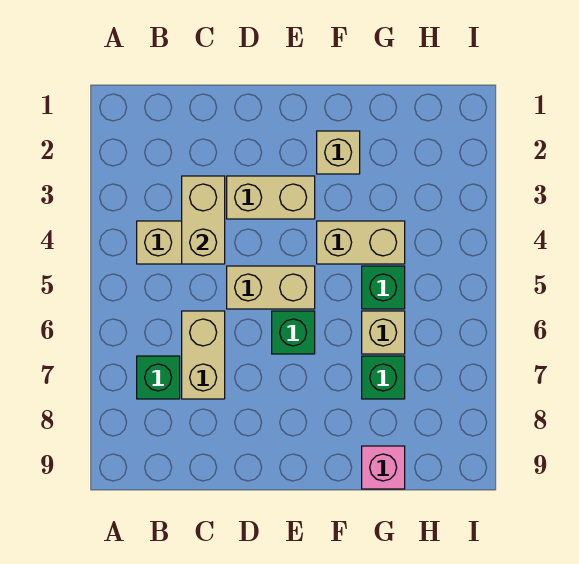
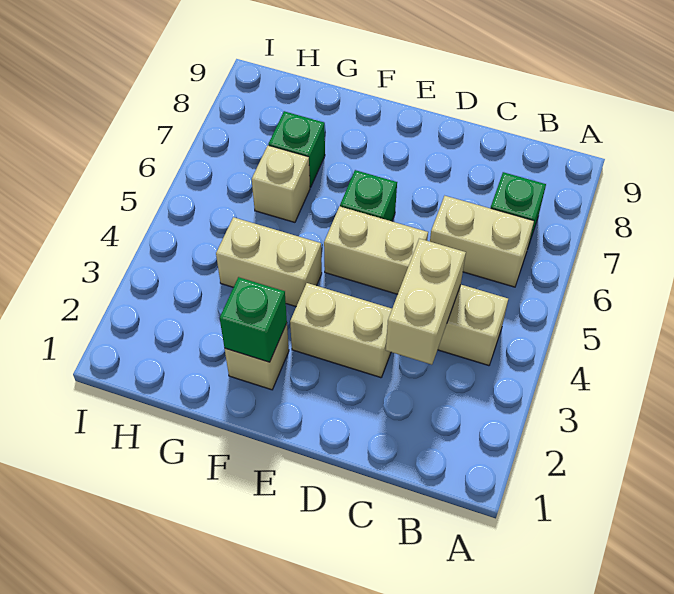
tan brick C6:C7 level 1 -> tan brick B6:C6 level 1
green brick G5 level 1 -> green brick F2 level 2
pink brick G9 level 1 -> none

